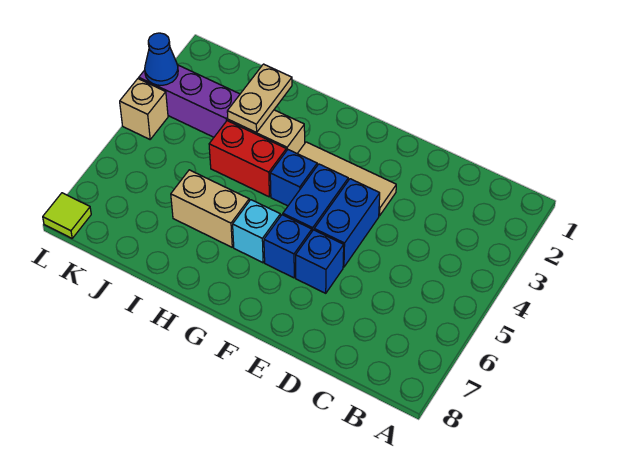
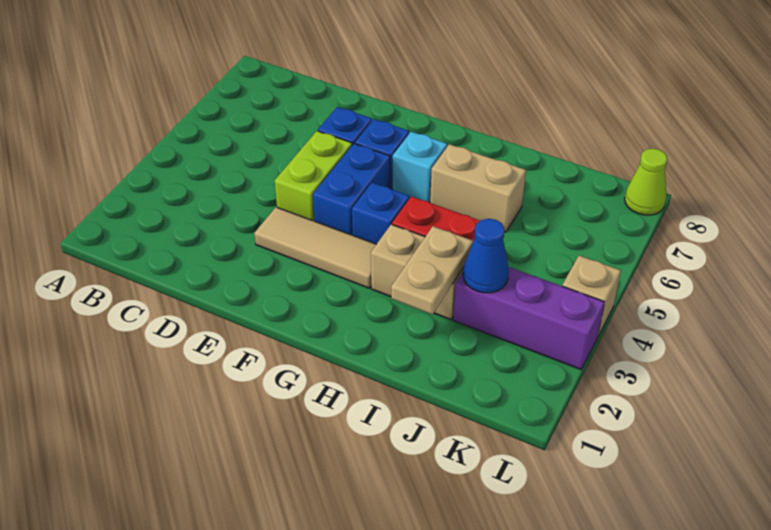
blue brick E4:E5 level 1 -> lime brick E4:E5 level 1
blue cone L3 level 2 -> blue cone J3 level 2
lime tile L8 level 1 -> lime cone L8 level 1

